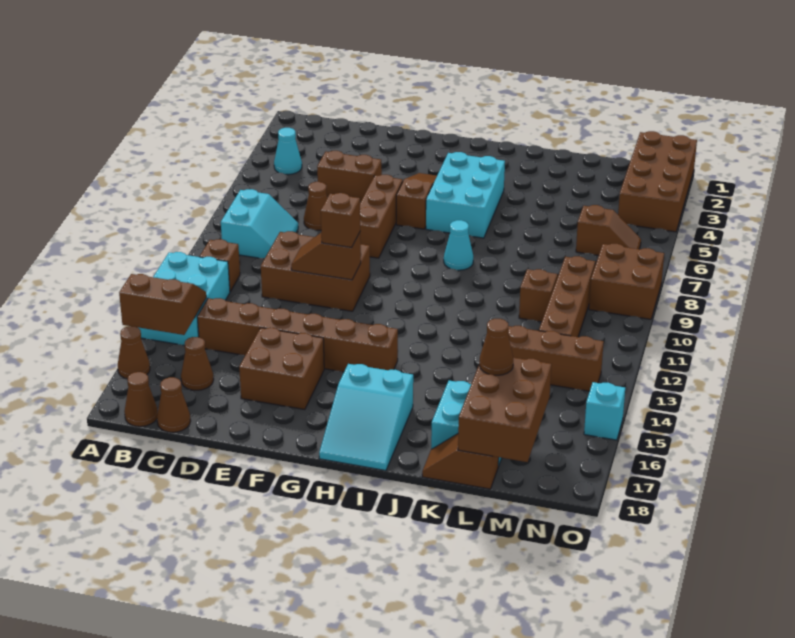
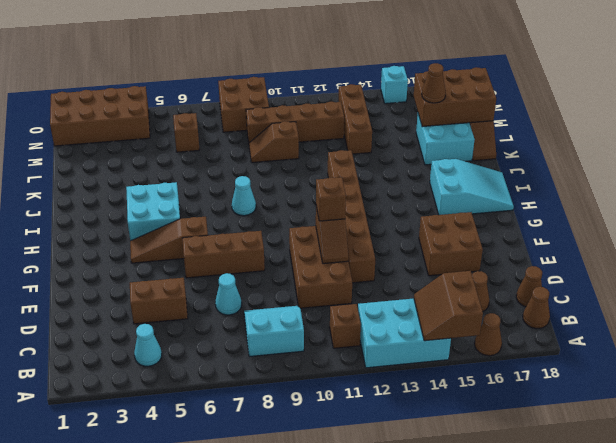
brown brick C14:H14 level 1 -> brown brick E12:J12 level 1
brown brick D5:E5 level 1 -> brown brick D4:D5 level 1
brown cone D7 level 1 -> cyan cone D7 level 1
cyan brick H4:I6 level 1 -> cyan brick H4:I5 level 1

